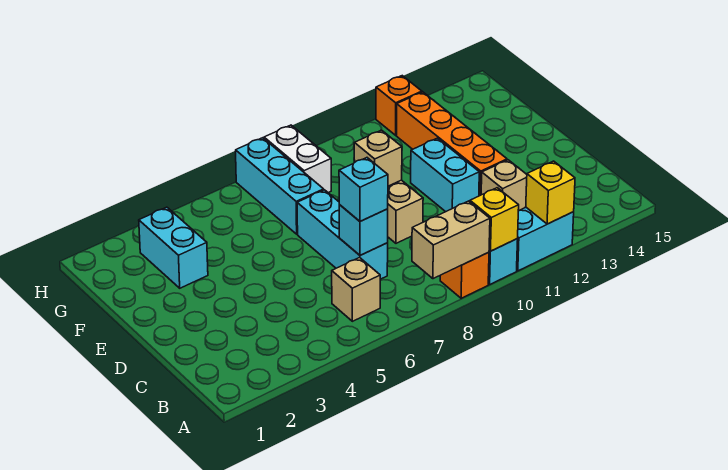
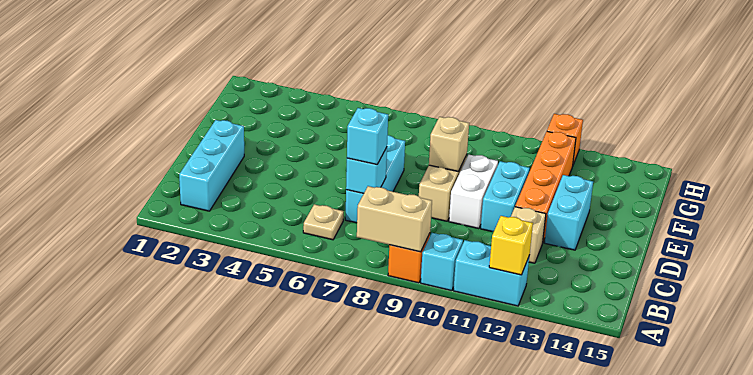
yellow brick A10 level 2 -> none
tan brick B6 level 1 -> tan plate B6 level 1
cyan brick F3:G3 level 1 -> cyan brick D13:E13 level 1
cyan brick F7:H7 level 1 -> cyan brick B2:D2 level 1
white brick G8:H8 level 1 -> white brick D10:E10 level 1

